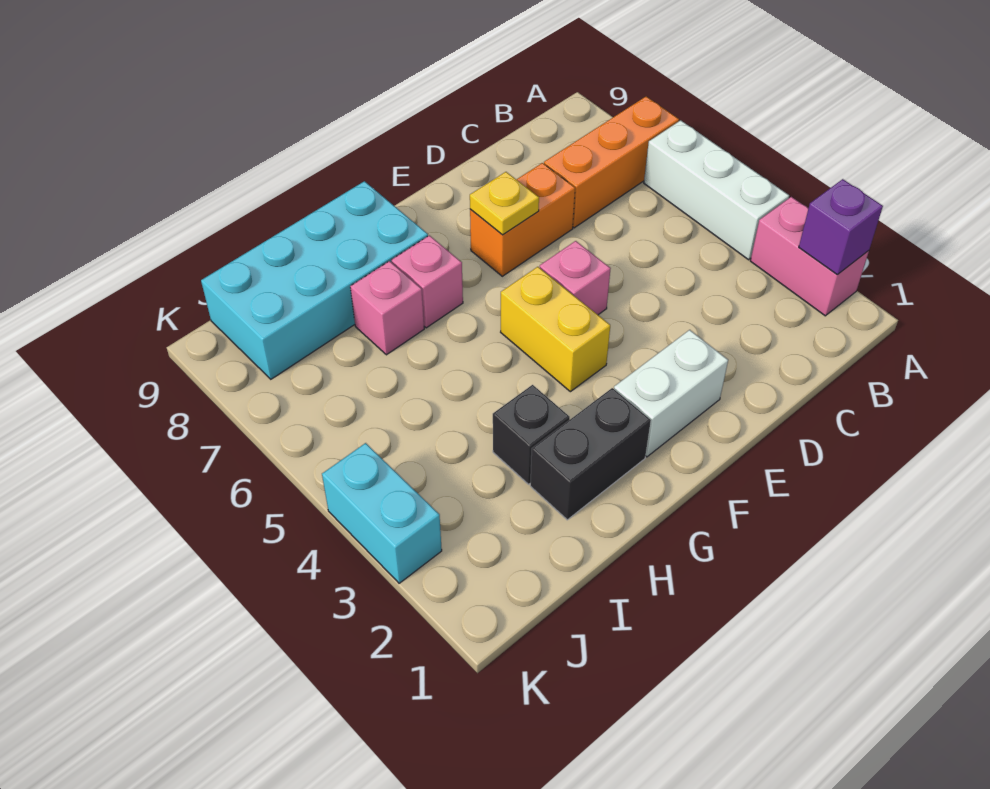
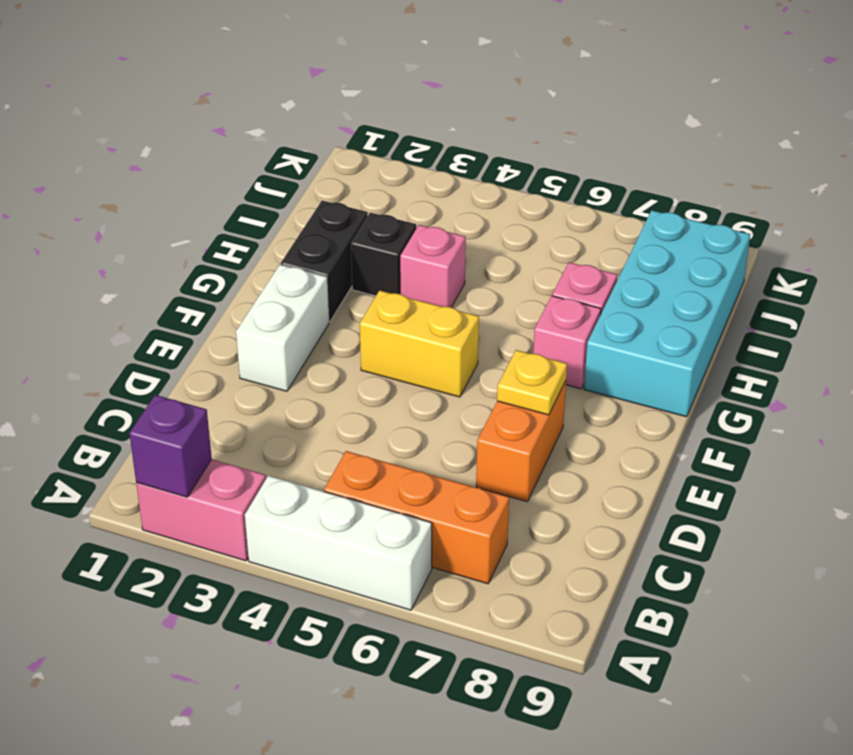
orange brick A7:C7 level 1 -> orange brick B5:B7 level 1
pink brick E5 level 1 -> pink brick H4 level 1
cyan brick K3:K4 level 1 -> none

